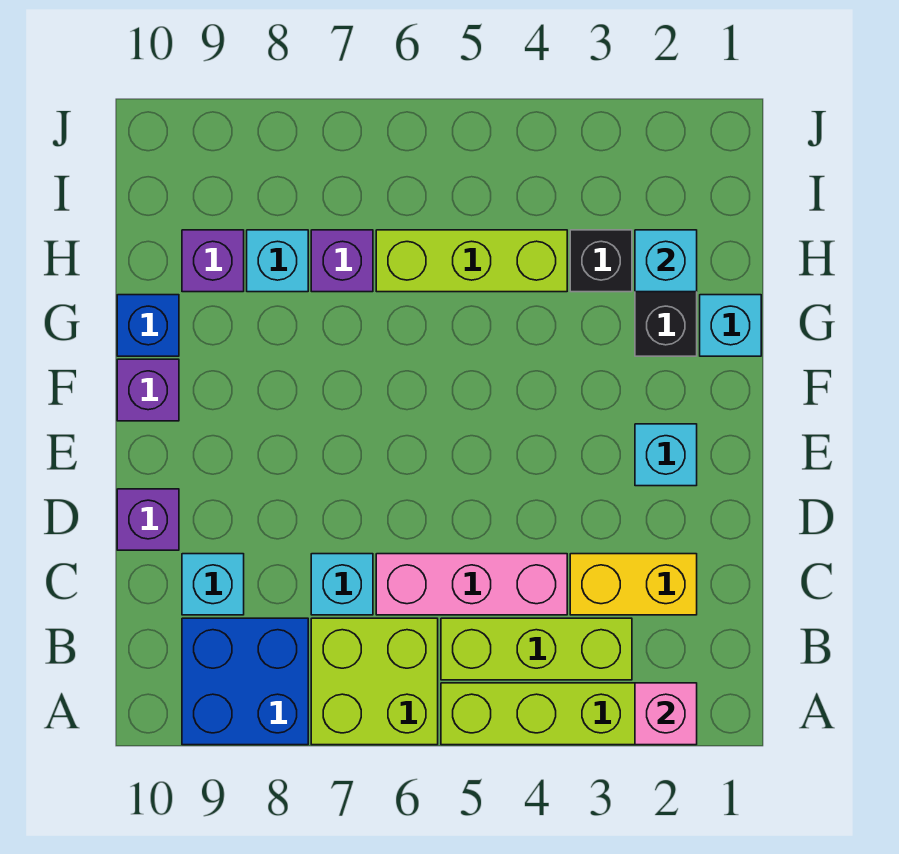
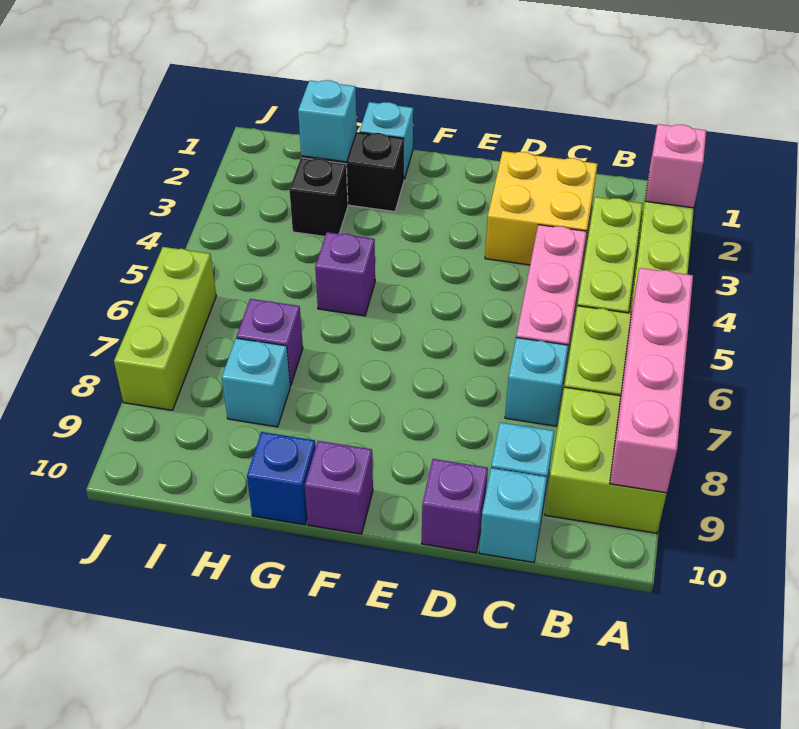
none -> pink brick A6:A9 level 2
blue brick A8:B9 level 1 -> lime brick A8:B9 level 1
yellow brick C2:C3 level 1 -> yellow brick C2:D3 level 1
cyan brick E2 level 1 -> cyan brick C10 level 1
lime brick H4:H6 level 1 -> lime brick J6:J8 level 1
purple brick H9 level 1 -> purple brick G5 level 1

